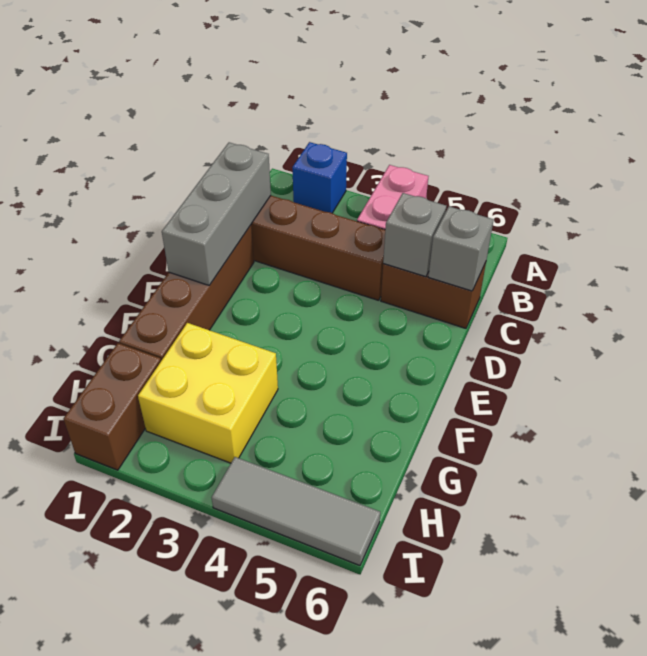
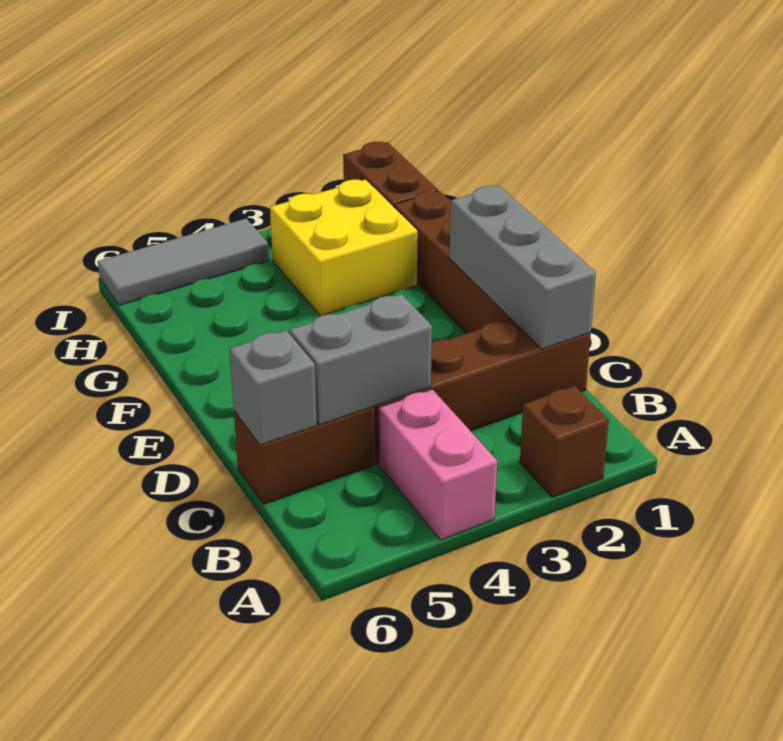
blue brick A2 level 1 -> brown brick A2 level 1
grey brick C5 level 2 -> grey brick C4:C5 level 2

